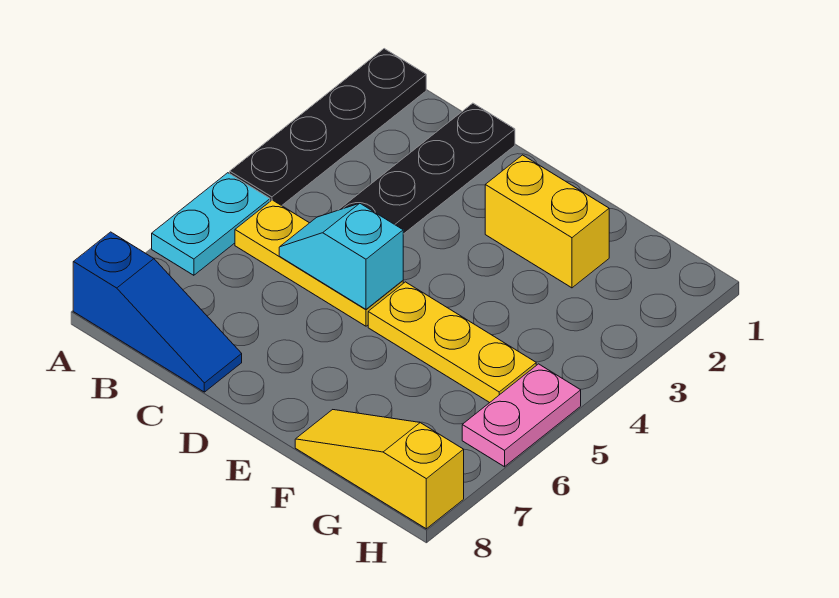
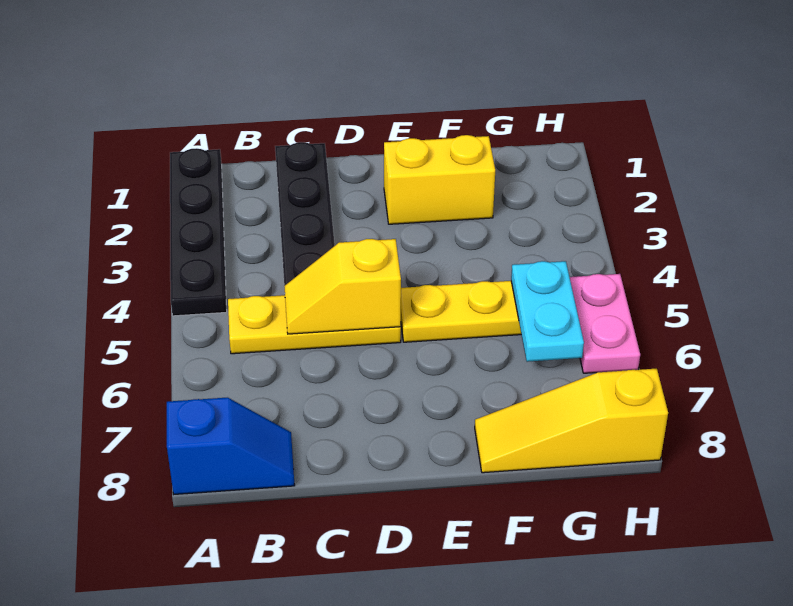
cyan plate A5:A6 level 1 -> cyan plate G5:G6 level 2
blue slope A8:C8 level 1 top A -> blue slope A8:B8 level 1 top A
cyan slope C5:D5 level 2 top D -> yellow slope C5:D5 level 2 top D

